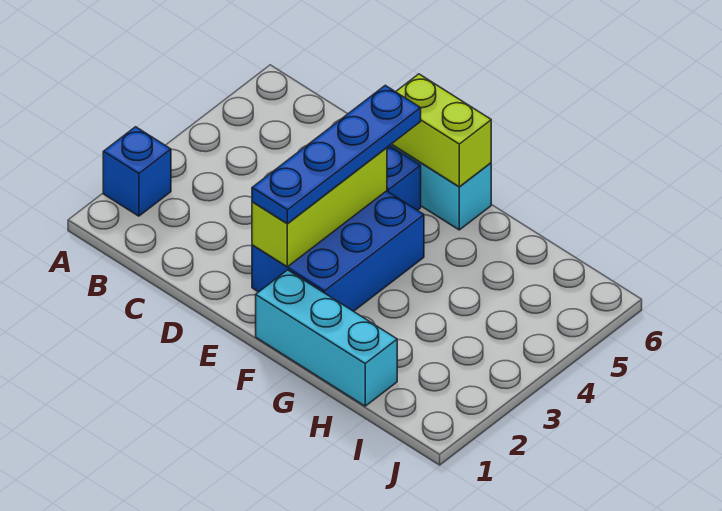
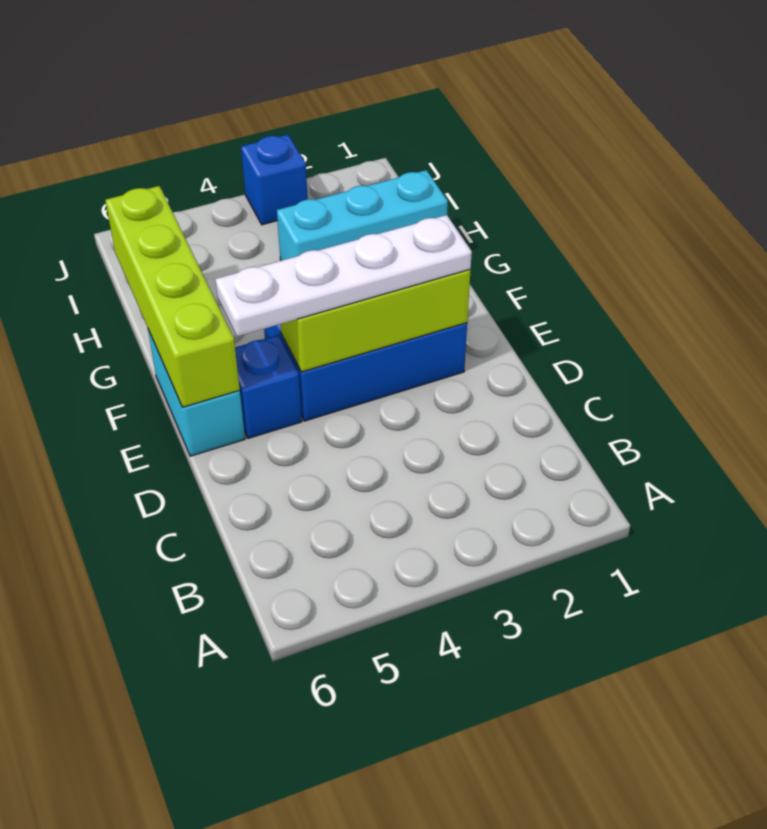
blue brick A2 level 1 -> blue brick J3 level 1
blue plate E2:E5 level 3 -> white plate E2:E5 level 3
lime brick E6:F6 level 2 -> lime brick E6:H6 level 2
cyan brick F1:H1 level 1 -> cyan brick H1:H3 level 1

